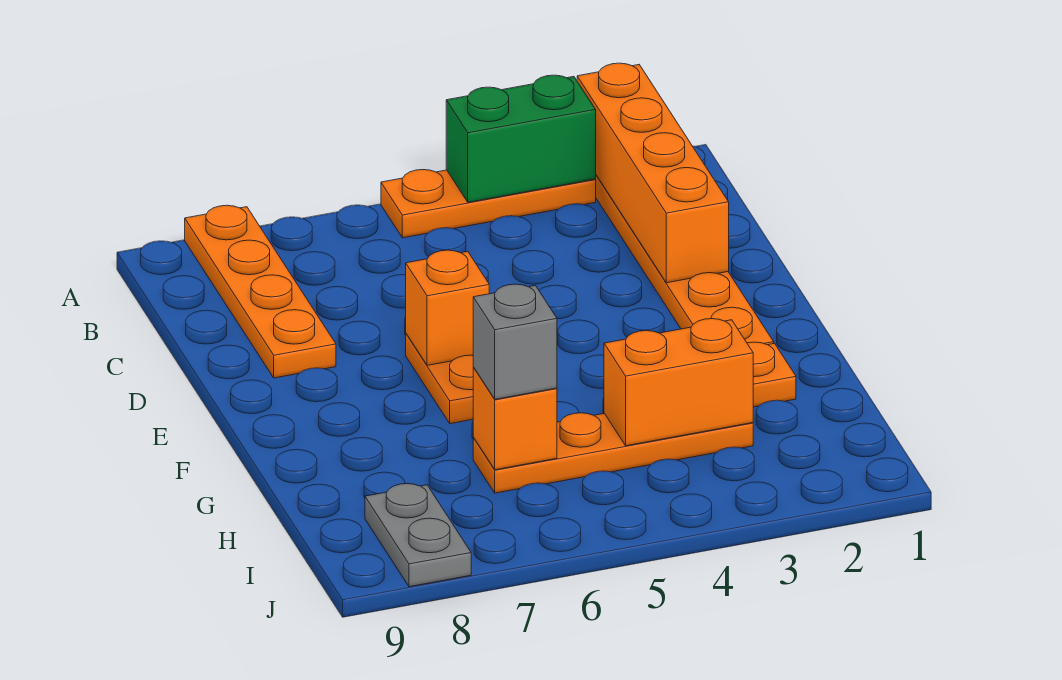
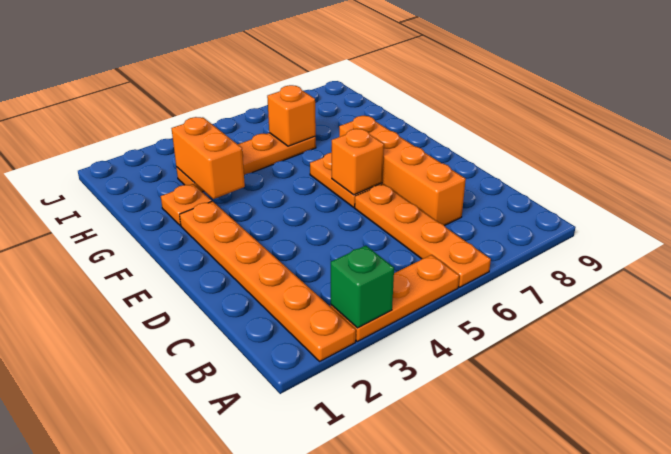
orange brick A2:D2 level 2 -> orange brick C7:F7 level 1
green brick A3:A4 level 2 -> green brick A3 level 2
orange plate A8:D8 level 1 -> orange plate A6:D6 level 1
orange brick H3:H4 level 2 -> orange brick G3:H3 level 2
grey brick H6 level 3 -> none
grey plate I8:J8 level 1 -> none

